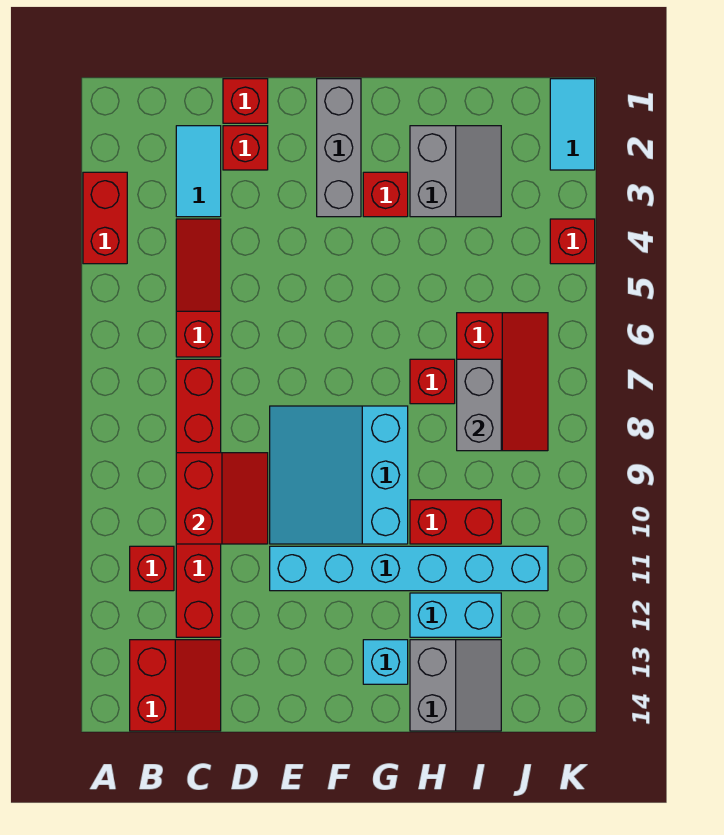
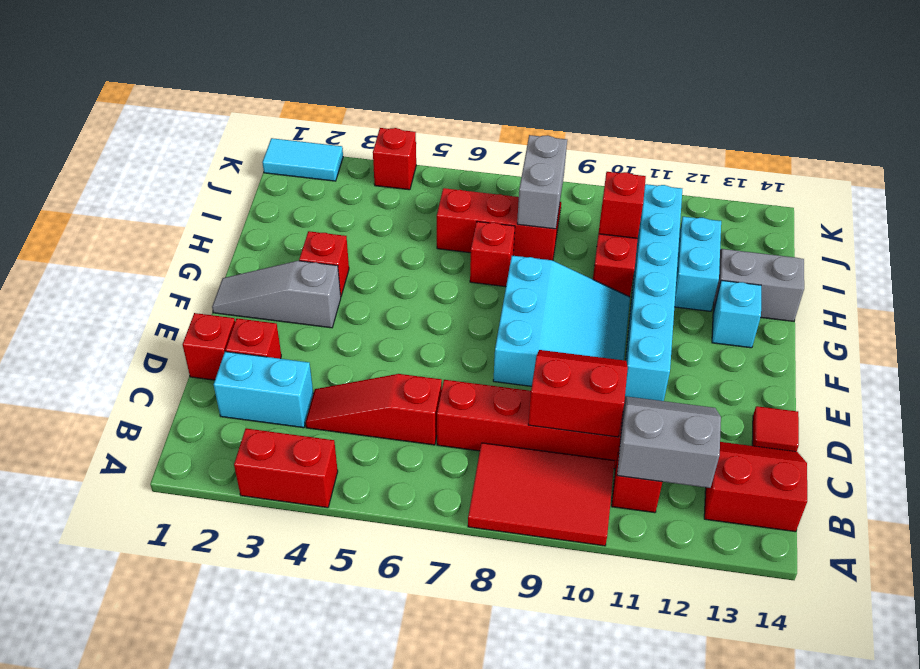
none -> red tile A8:B10 level 1
cyan tile C2:C3 level 1 -> cyan brick C2:C3 level 1
none -> red tile D14 level 1
cyan slope E8:G10 level 1 top G -> cyan slope E8:G10 level 1 top 8
grey brick F1:F3 level 1 -> grey slope F1:F3 level 1 top 3
grey slope H2:I3 level 1 top H -> grey slope B11:C12 level 2 top B
grey brick I7:I8 level 2 -> grey brick I8:J8 level 2
none -> red brick I10 level 2

